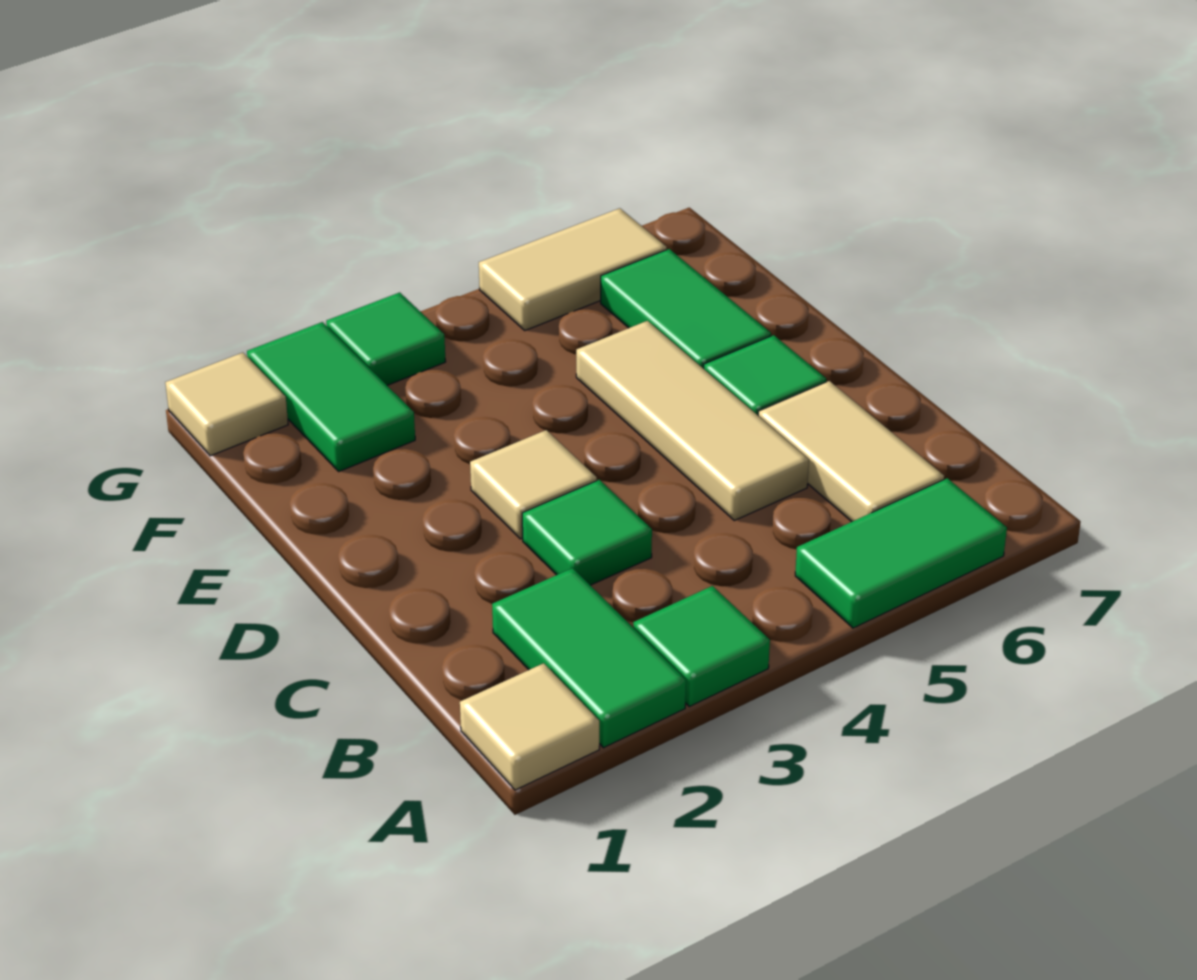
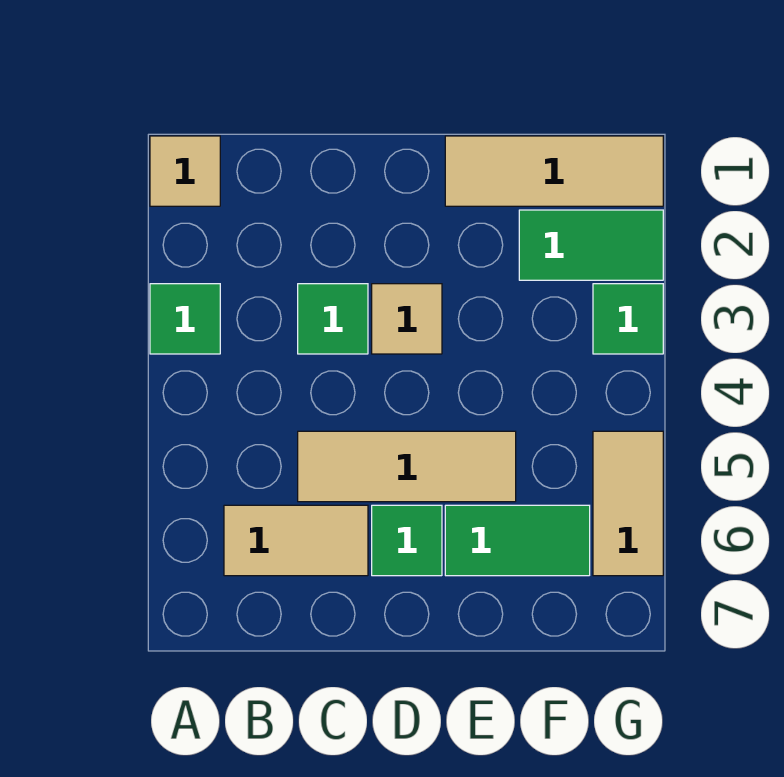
green tile A2:B2 level 1 -> none
green tile A5:A6 level 1 -> none
tan tile G1 level 1 -> tan tile E1:G1 level 1

